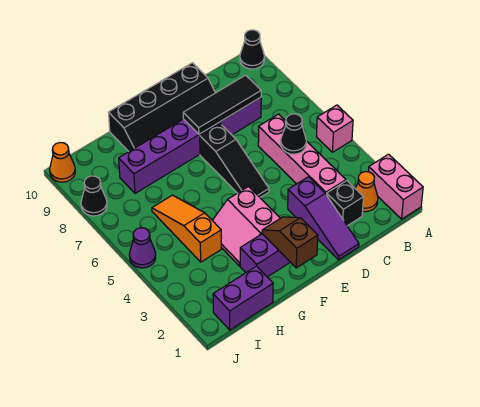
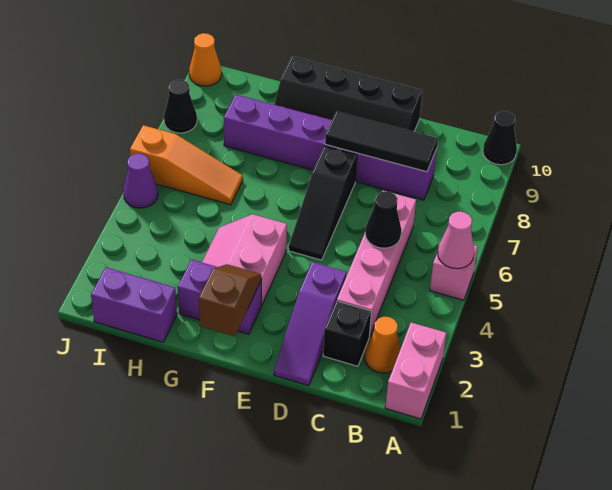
none -> pink cone A5 level 2
orange slope H4:H6 level 1 top 4 -> orange slope H6:J6 level 1 top J

